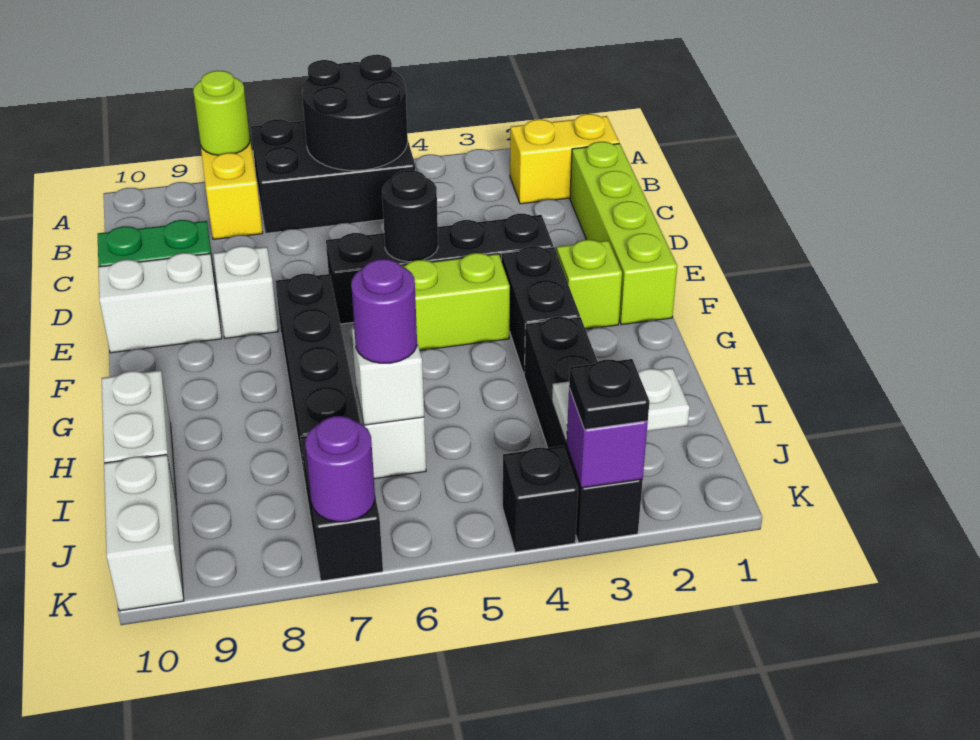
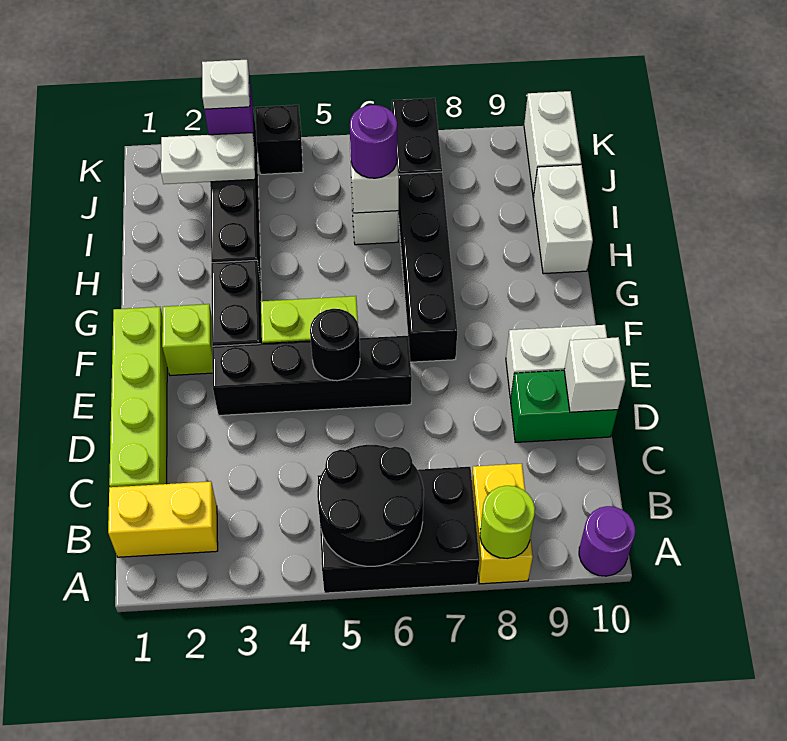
white brick E8 level 1 -> white brick D10 level 2
black plate K3 level 3 -> white plate K3 level 3
purple round brick K7 level 2 -> purple round brick A10 level 1

